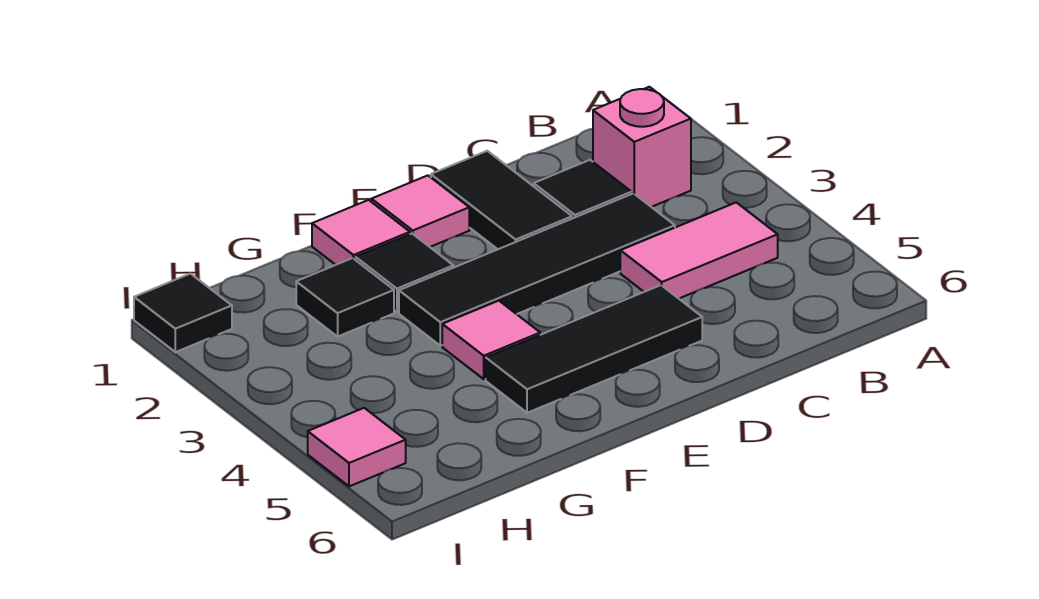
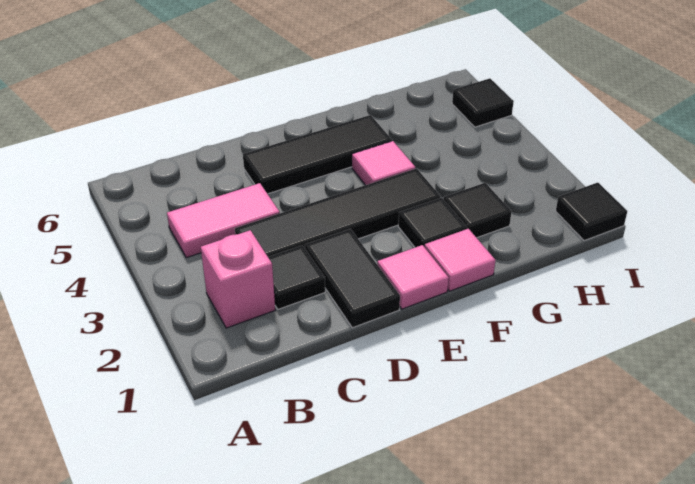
pink tile I5 level 1 -> black tile I5 level 1

